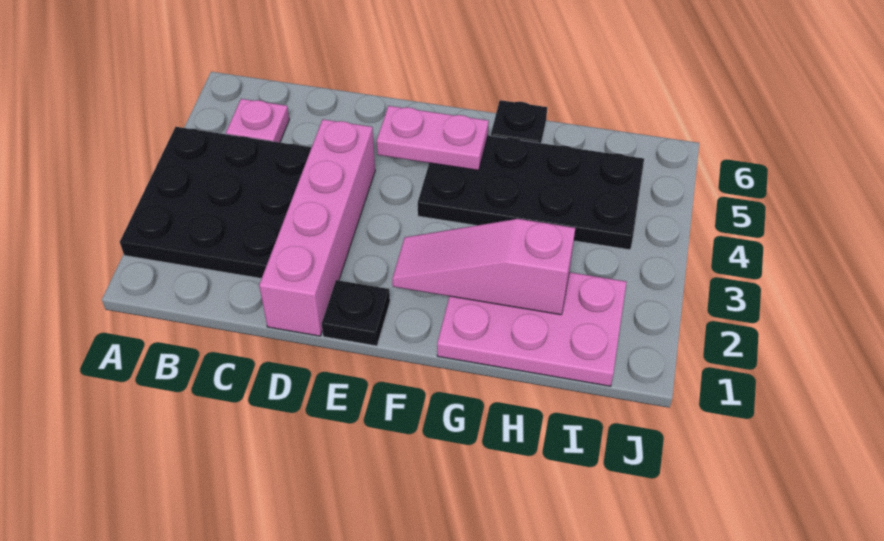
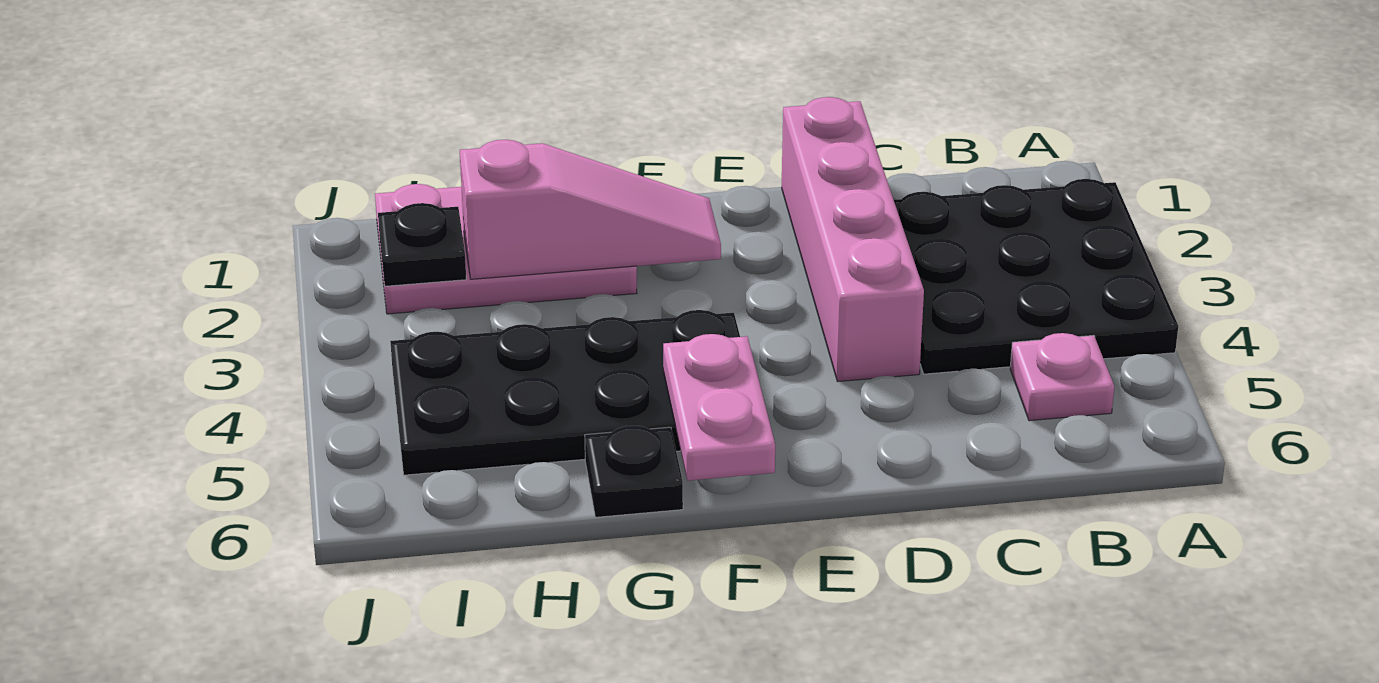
black plate E1 level 1 -> black plate I2 level 2
pink plate E5:F5 level 2 -> pink plate F5:F6 level 2

